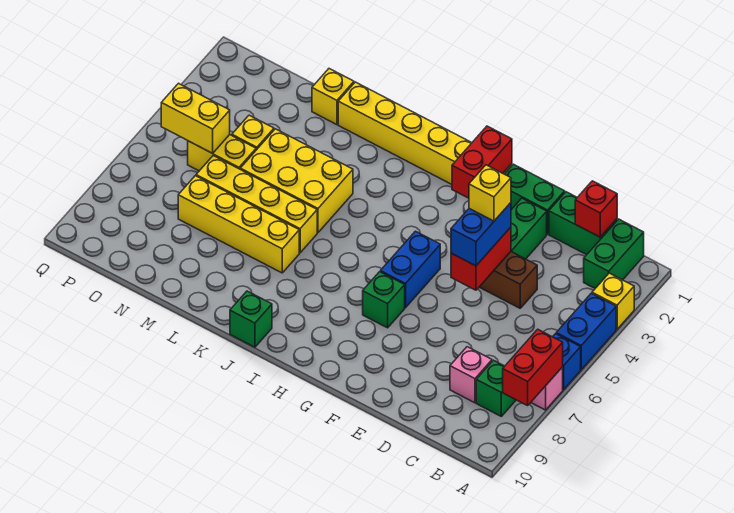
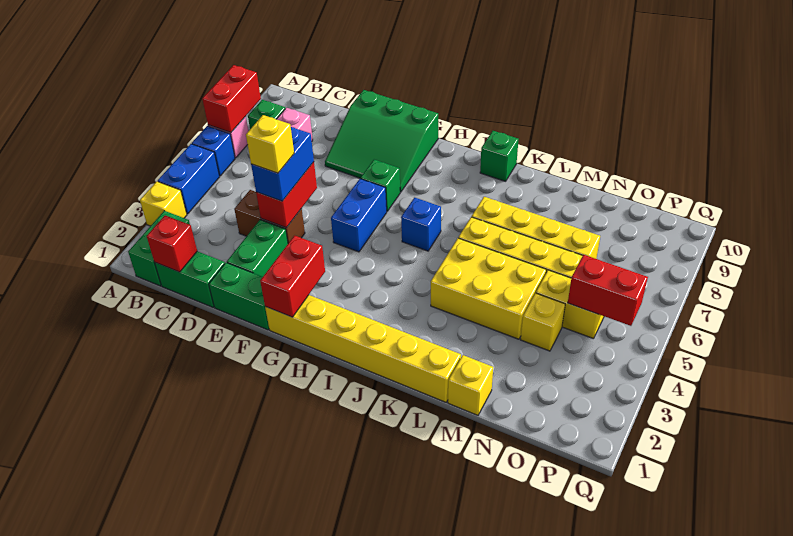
none -> green slope E8:G10 level 1 top 10
none -> blue brick I6 level 1
yellow brick O5:P5 level 2 -> red brick O5:P5 level 2

